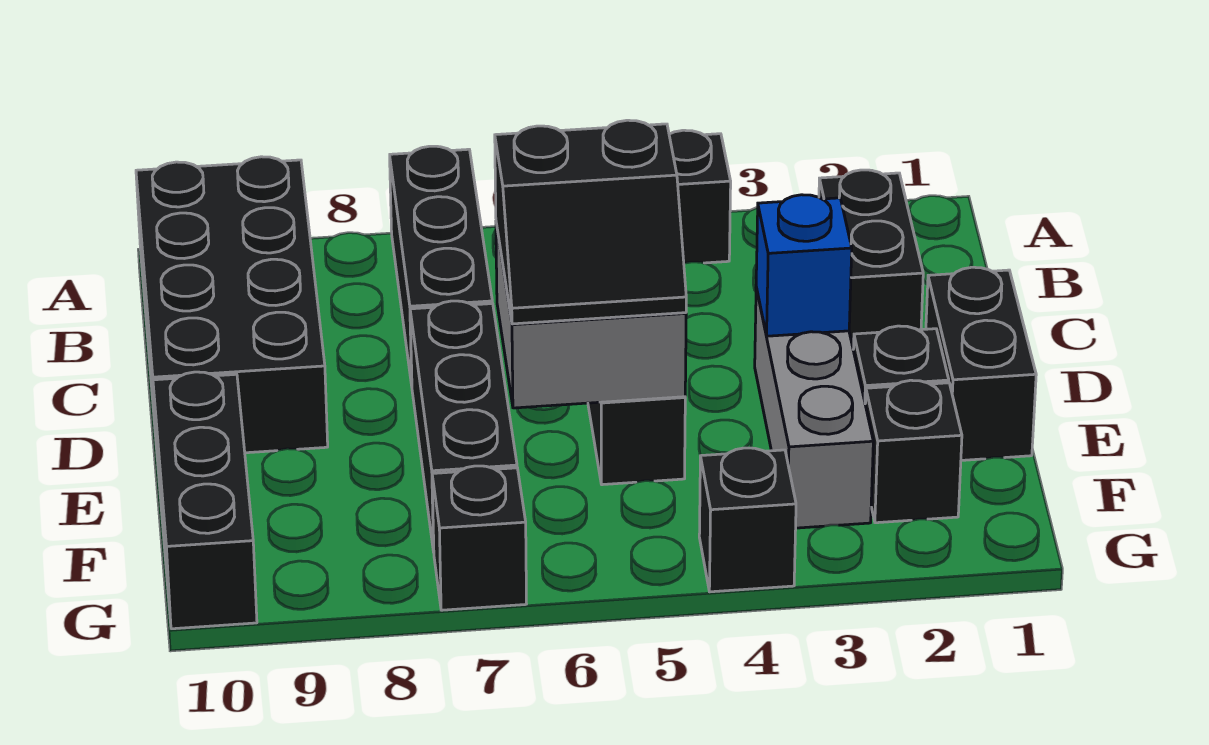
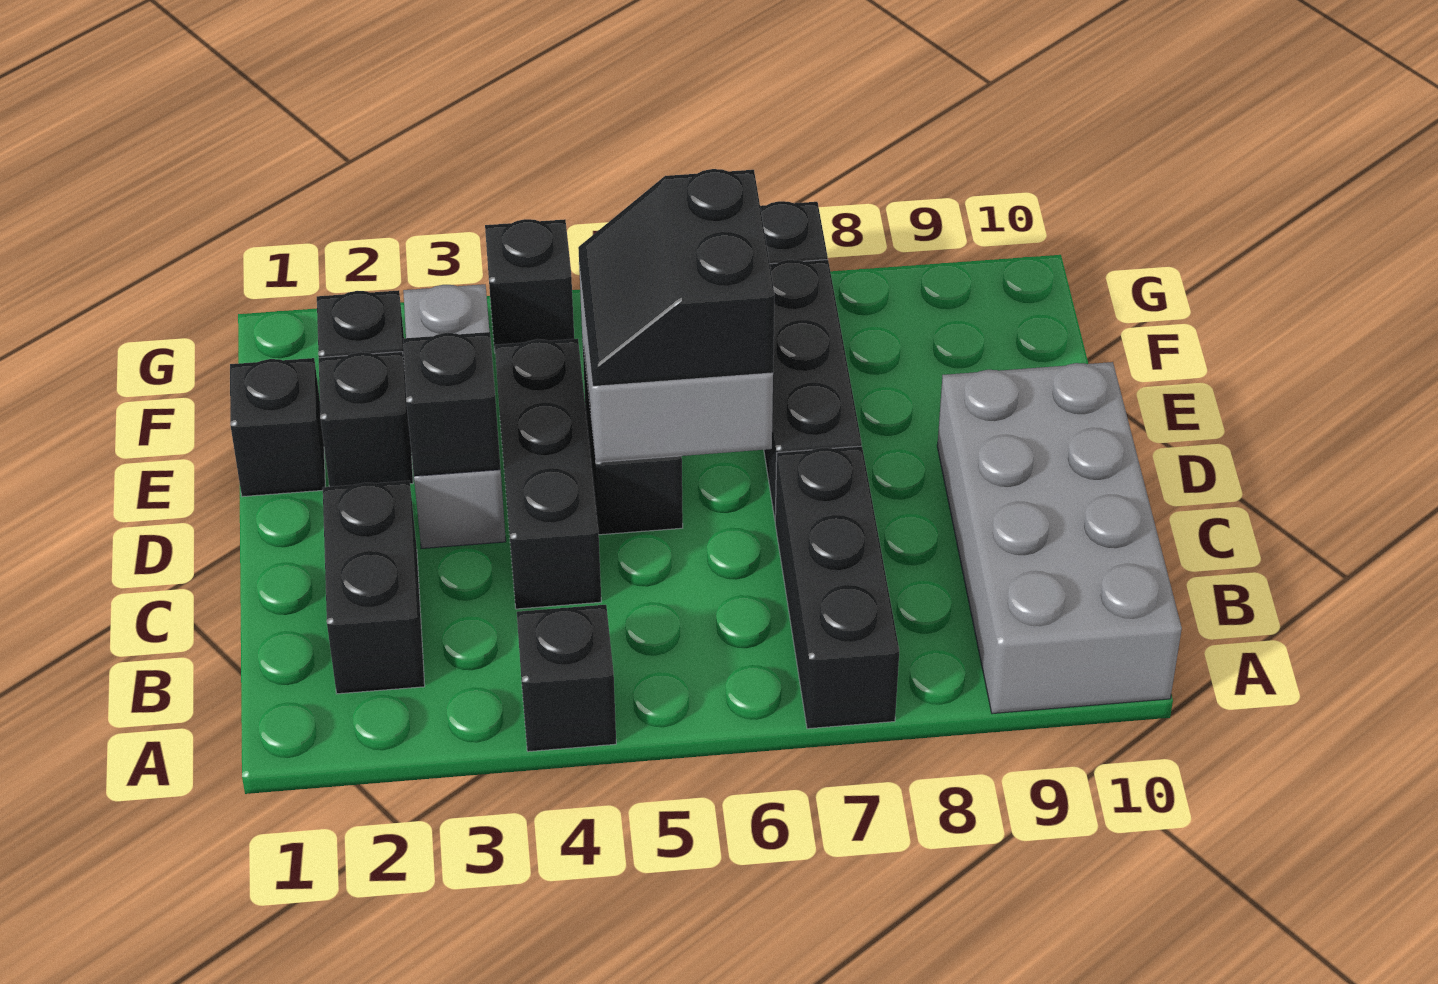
black brick A9:D10 level 1 -> grey brick A9:D10 level 1
black brick D1:E1 level 1 -> black brick E1 level 1
blue brick D3 level 2 -> black brick D3 level 2
black slope D5:E6 level 3 top D -> black slope D5:E6 level 3 top 6
black brick E10:G10 level 1 -> black brick C4:E4 level 1

